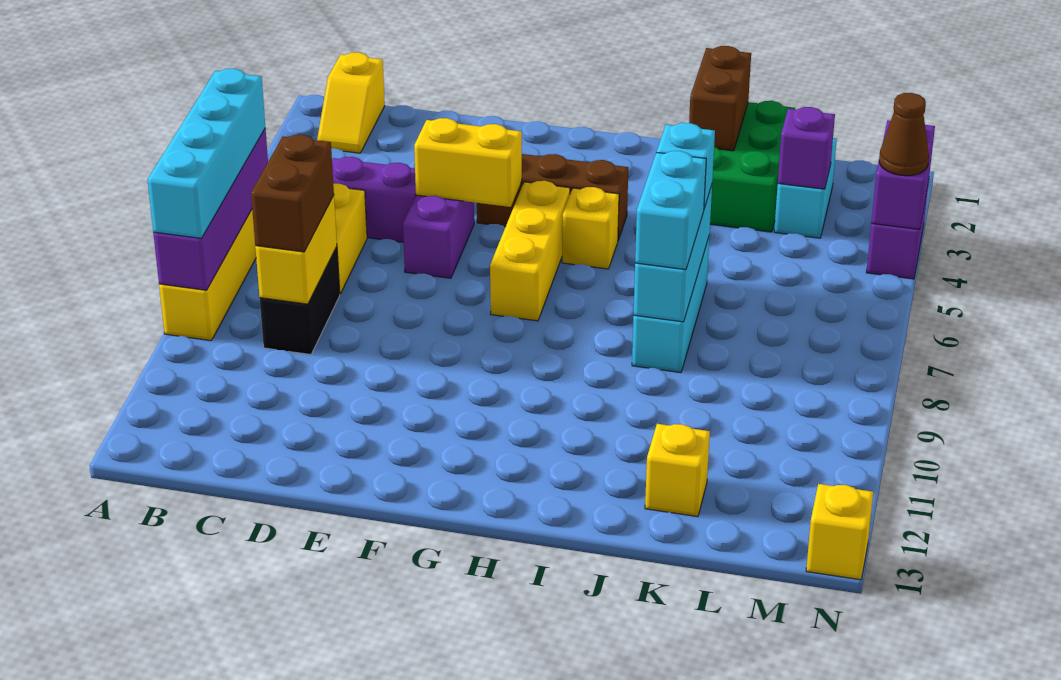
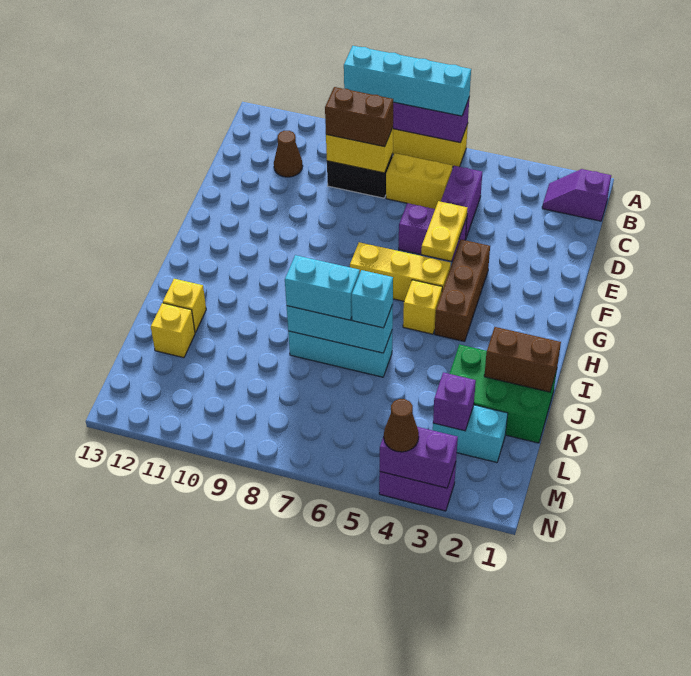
yellow slope B1:B2 level 1 top 1 -> purple slope B1:B2 level 1 top 1
none -> brown cone C11 level 1
yellow brick E5:F5 level 2 -> yellow plate E5:F5 level 2
yellow brick N13 level 1 -> yellow brick J12 level 1

